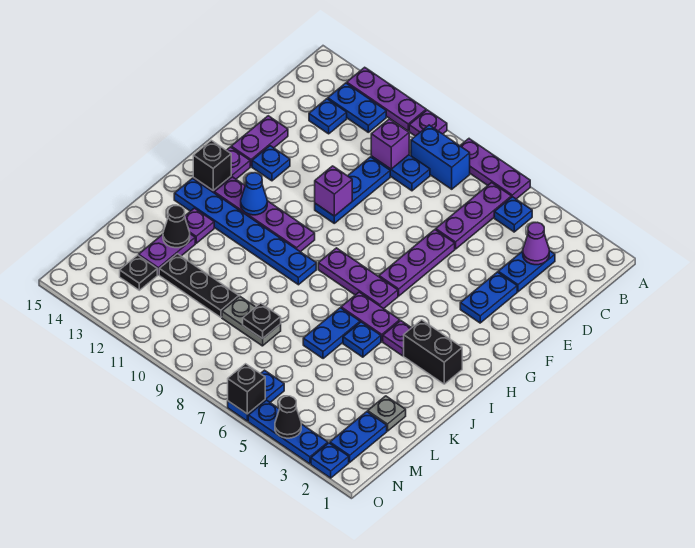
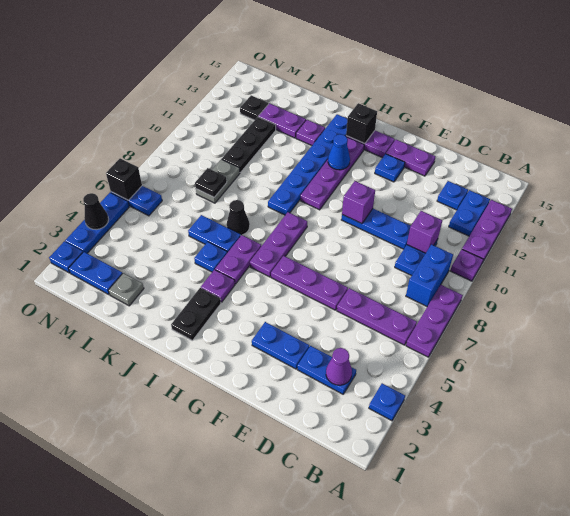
blue plate B5 level 1 -> blue plate A3 level 1
black brick I2:I3 level 1 -> black plate I2:I3 level 1
black cone K13 level 2 -> black cone J7 level 1

